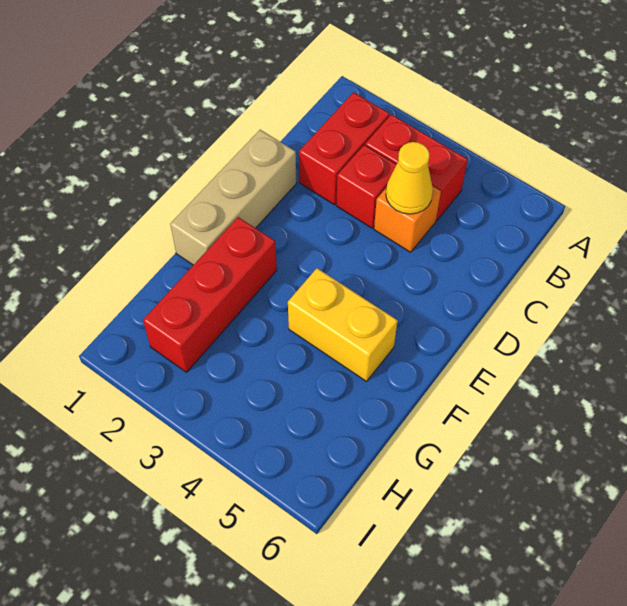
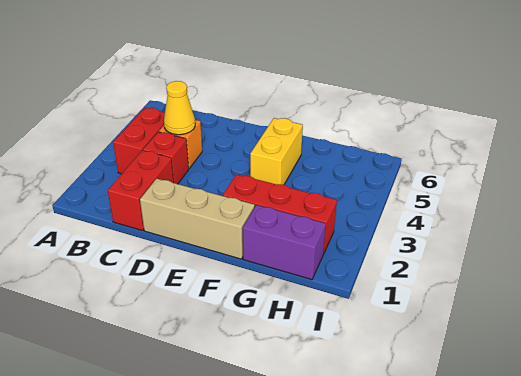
red brick B2:C2 level 1 -> red brick C1:C2 level 1
none -> purple brick G1:H1 level 1

